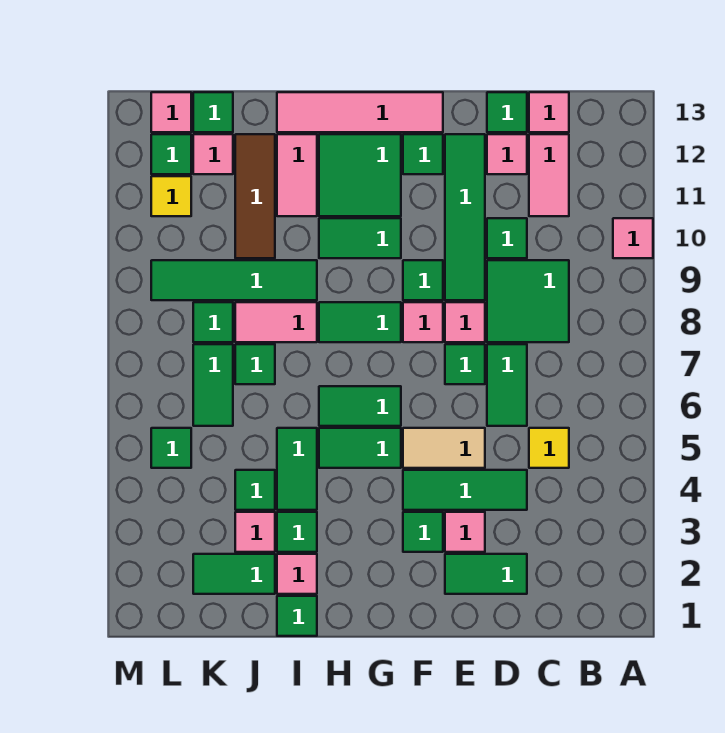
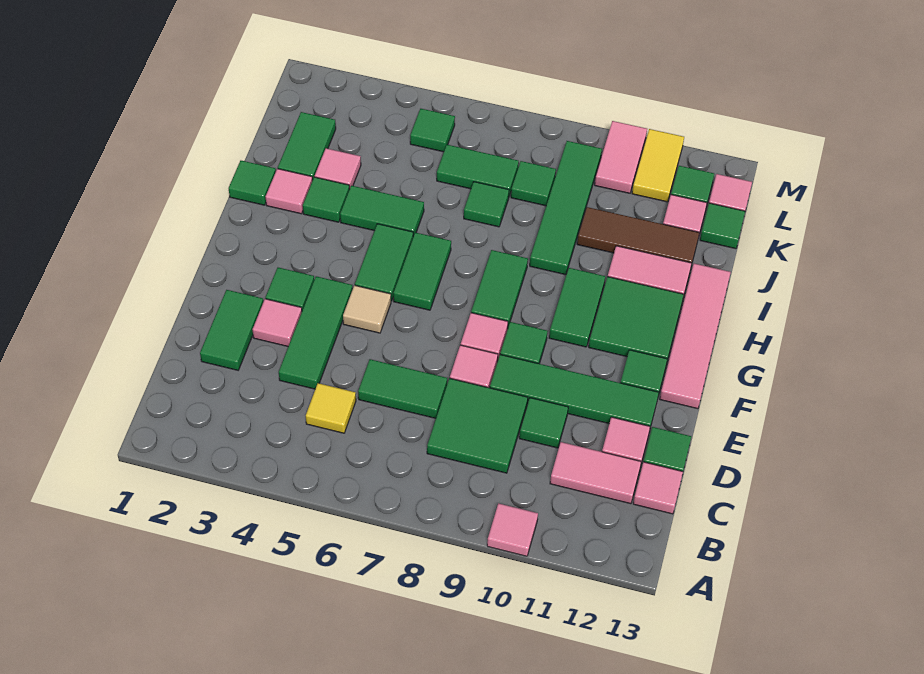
tan tile E5:F5 level 1 -> tan tile F5 level 1
green tile E7 level 1 -> none
pink tile I8:J8 level 1 -> pink tile L10:M10 level 1
green tile J4 level 1 -> none
yellow tile L11 level 1 -> yellow tile L11:M11 level 1

